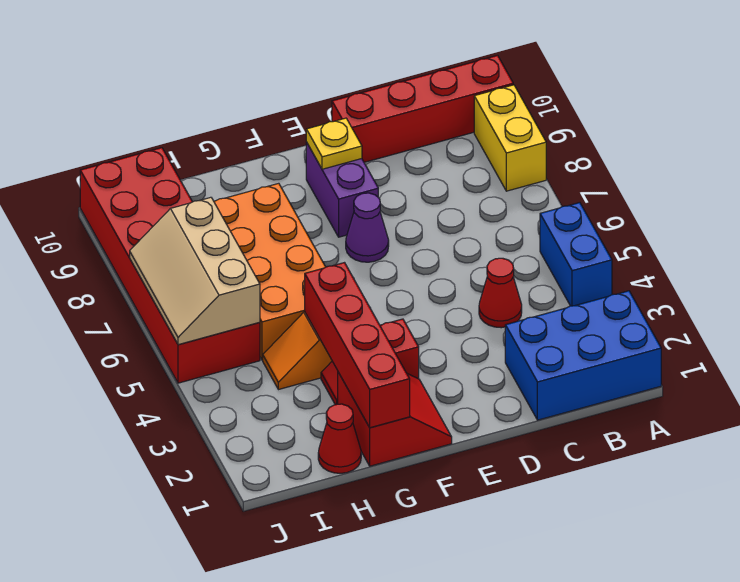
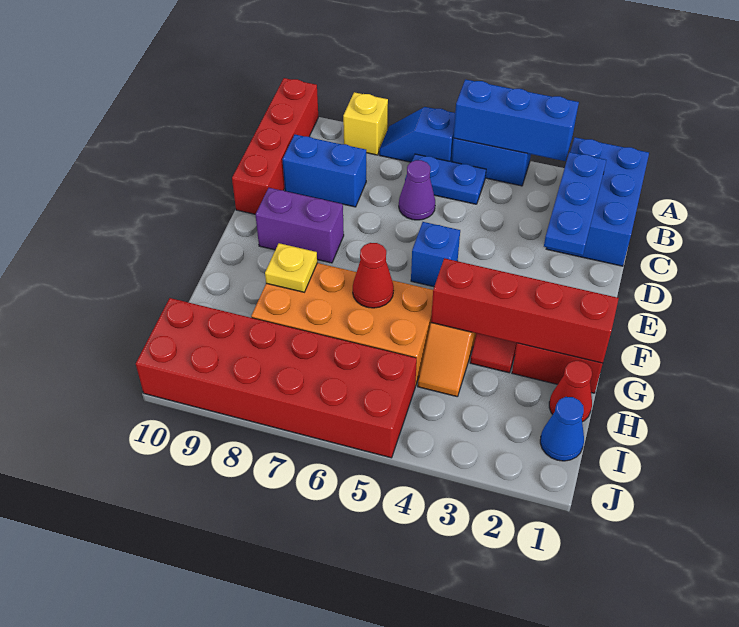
none -> blue brick A3:A5 level 2
none -> blue slope A6:A7 level 1 top 6
yellow brick A8:A9 level 1 -> yellow brick A8 level 1
none -> blue plate B2:D2 level 2
none -> blue plate B5:B6 level 1
red cone C4 level 1 -> red cone G6 level 2
none -> blue brick C8:C9 level 1
none -> blue brick E5 level 1
purple cone E7 level 1 -> purple cone C6 level 1
yellow plate E9 level 2 -> yellow plate G8 level 2
none -> blue cone I1 level 1
tan slope I5:J7 level 2 top I -> none

